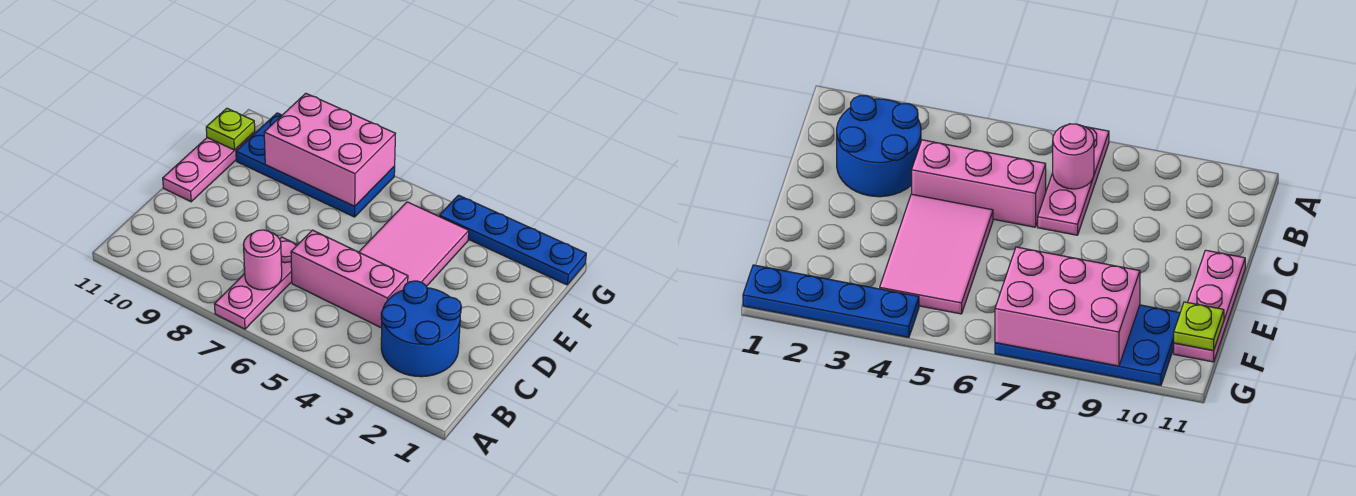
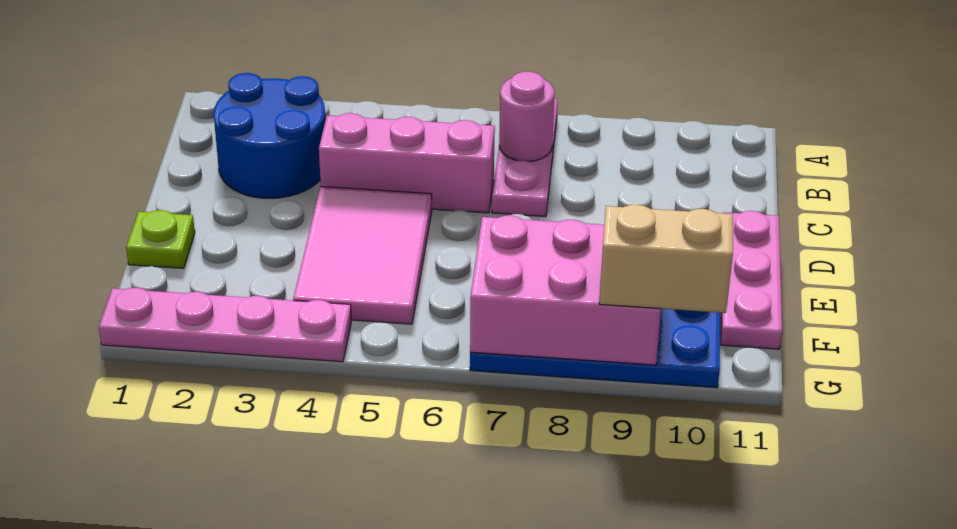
lime plate F11 level 2 -> lime plate E1 level 1
blue plate G1:G4 level 1 -> pink plate G1:G4 level 1
none -> tan brick G9:G10 level 3

